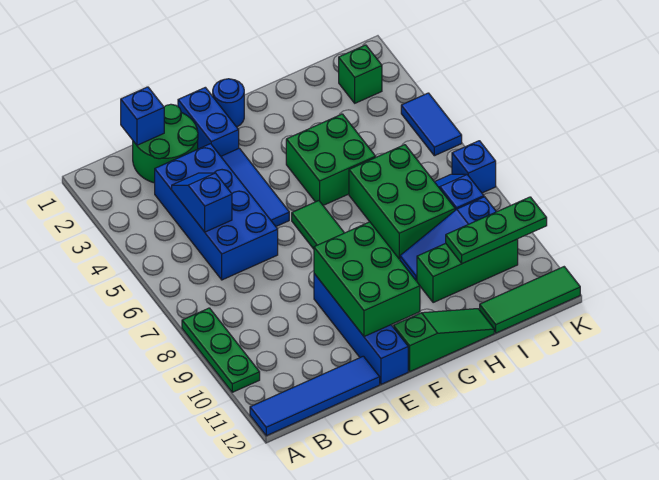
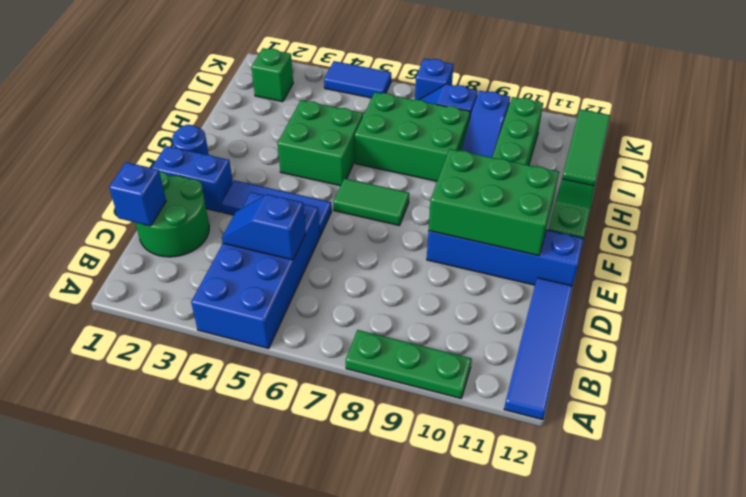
blue brick C3:D6 level 1 -> blue brick A4:D5 level 1
green plate I10:K10 level 2 -> none

